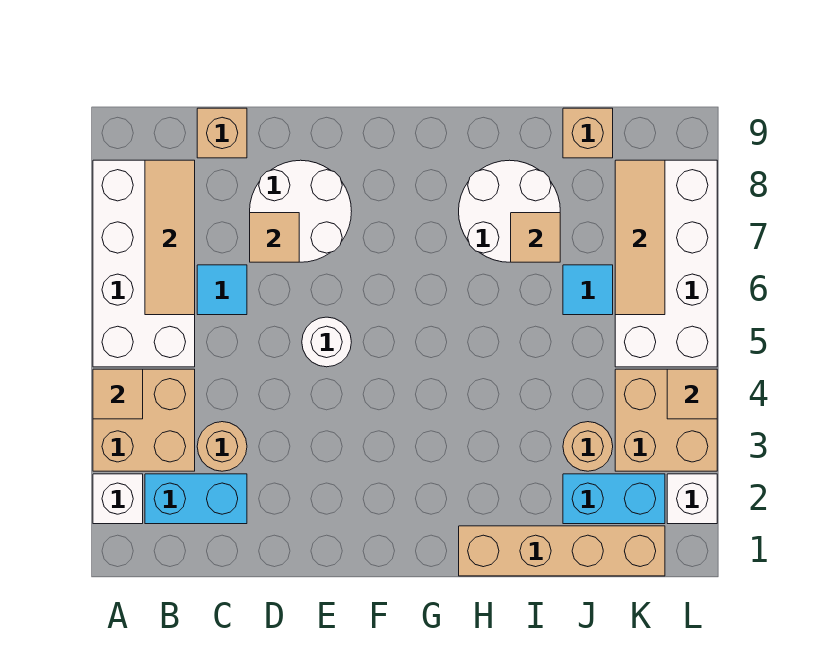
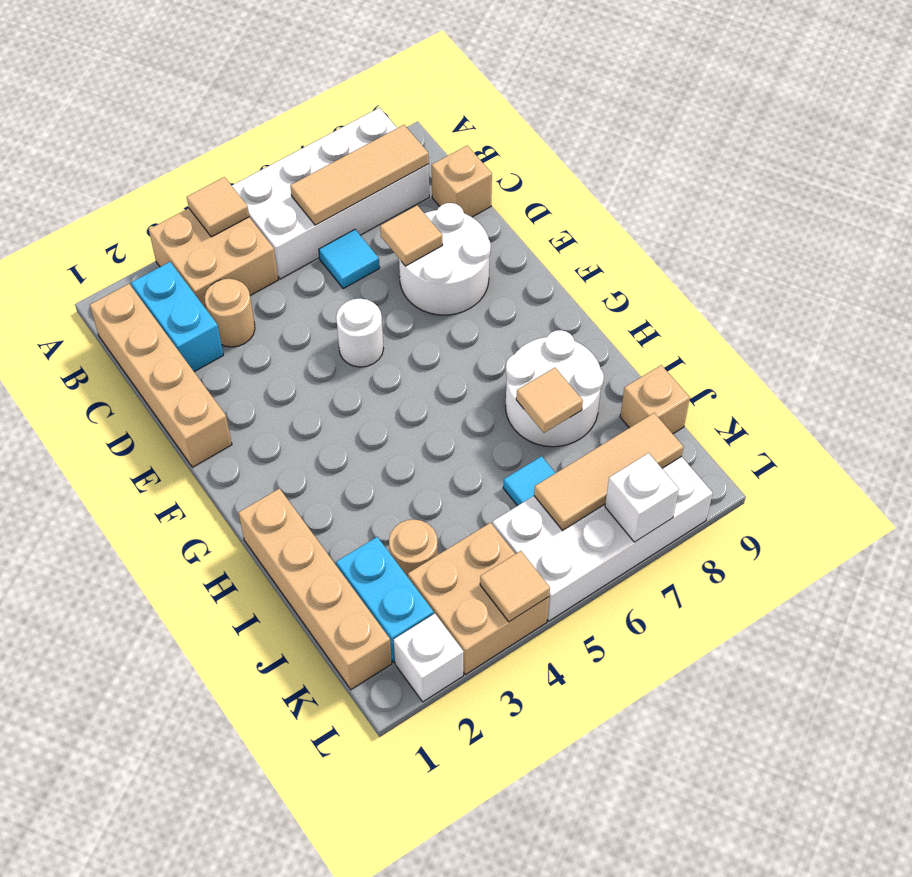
white brick A2 level 1 -> white brick L7 level 2
none -> tan brick B1:E1 level 1

